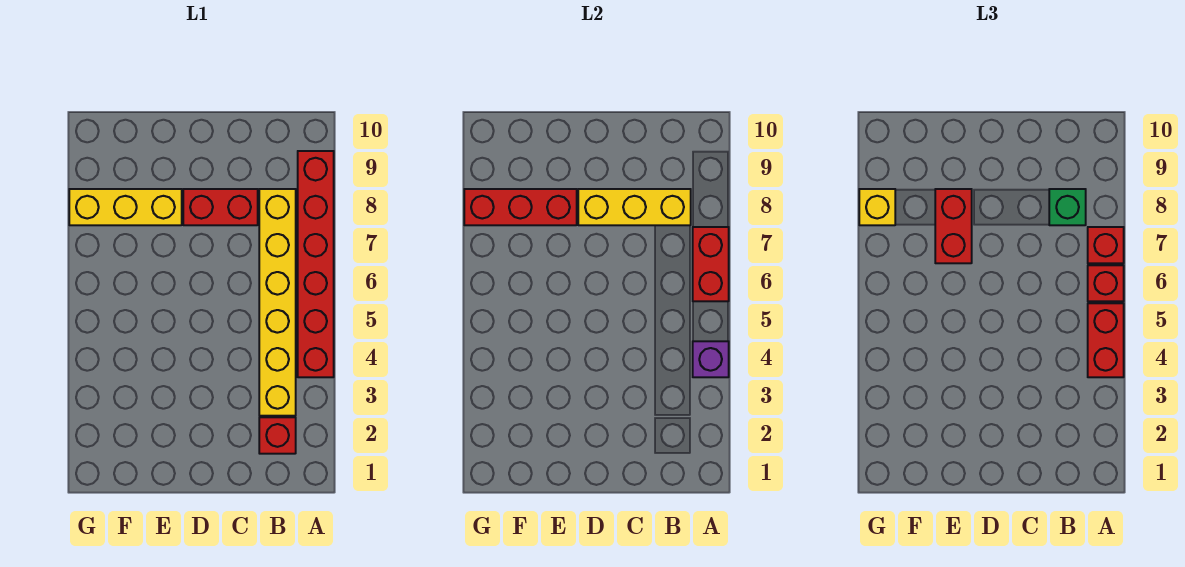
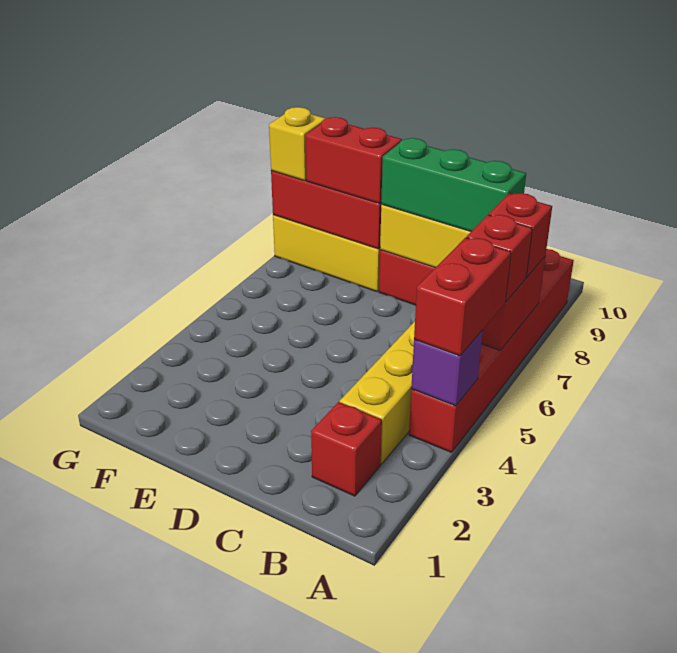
green brick B8 level 3 -> green brick B8:D8 level 3
red brick E7:E8 level 3 -> red brick E8:F8 level 3

